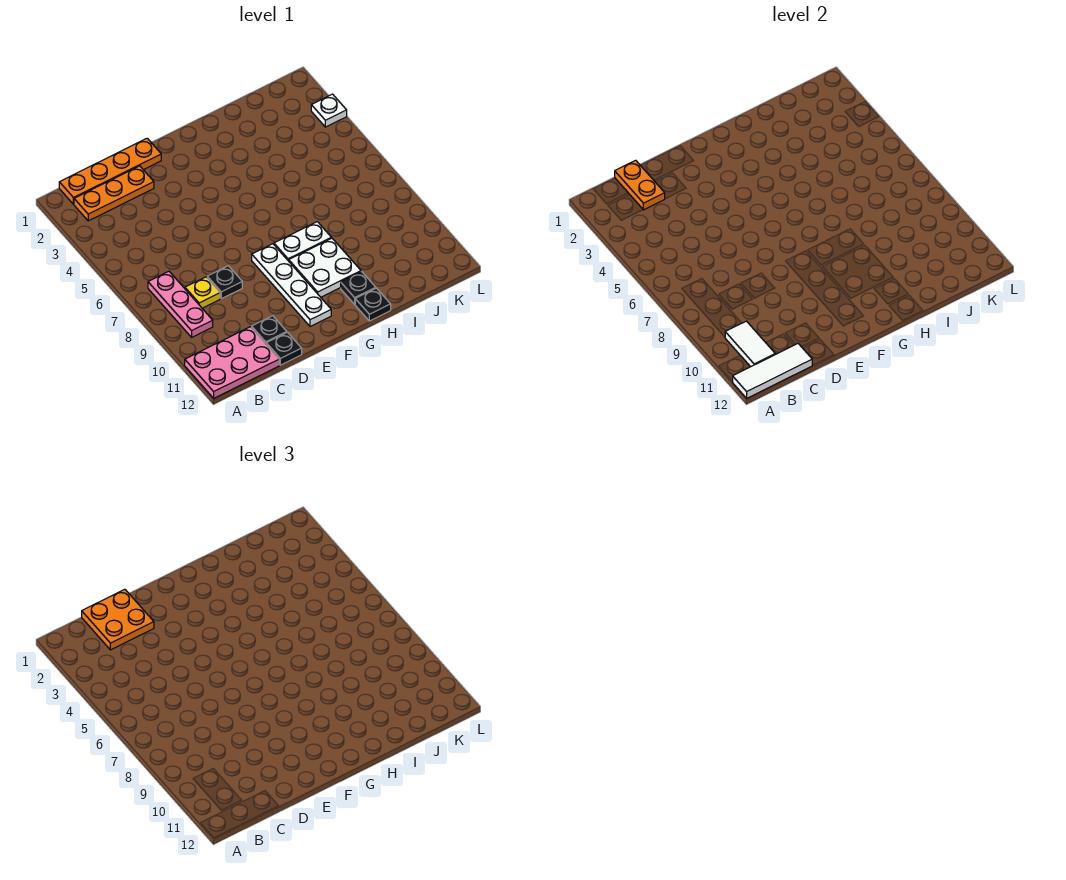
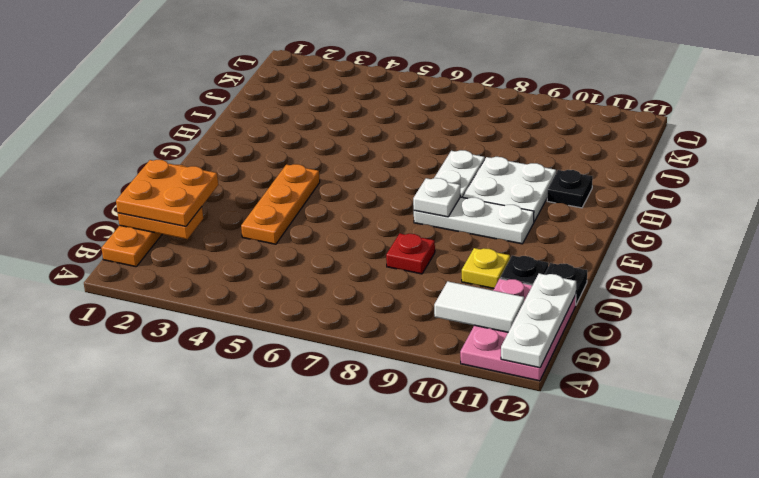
white tile A12:C12 level 2 -> white plate A12:C12 level 2
orange plate B2:D2 level 1 -> orange plate D4:F4 level 1
pink plate B7:B9 level 1 -> none
yellow plate C8 level 1 -> yellow plate D10 level 1
black plate D8 level 1 -> red plate D8 level 1
white plate F8:F11 level 1 -> white plate F8:F10 level 1
black plate H12 level 1 -> none
white plate L3 level 1 -> white plate F8 level 2

